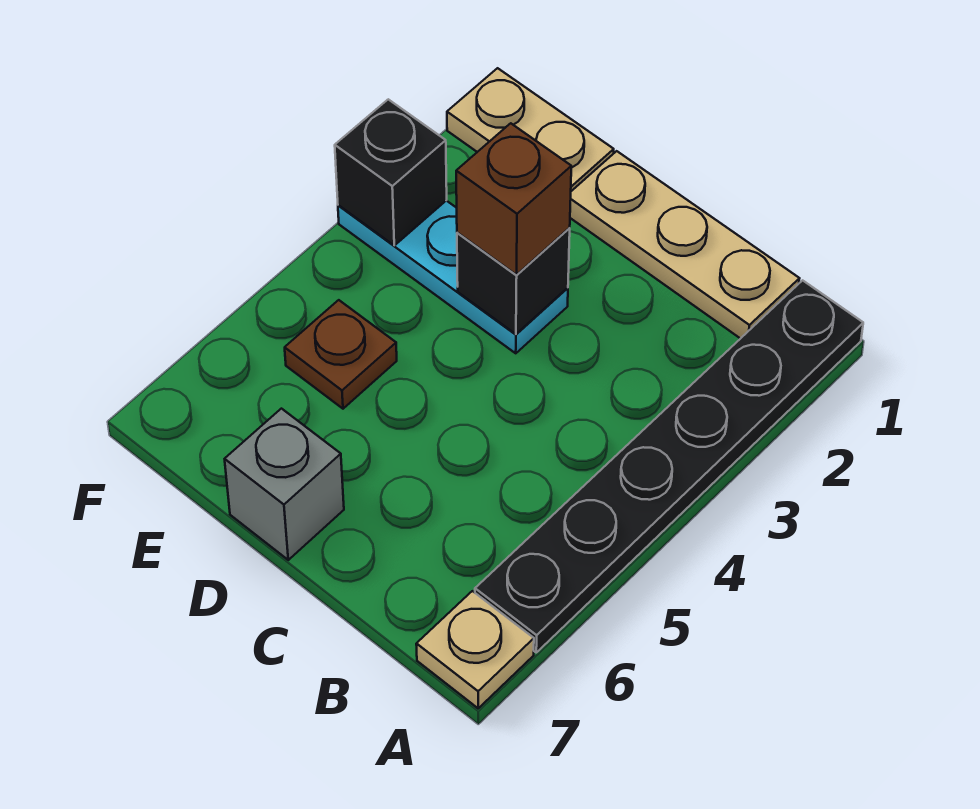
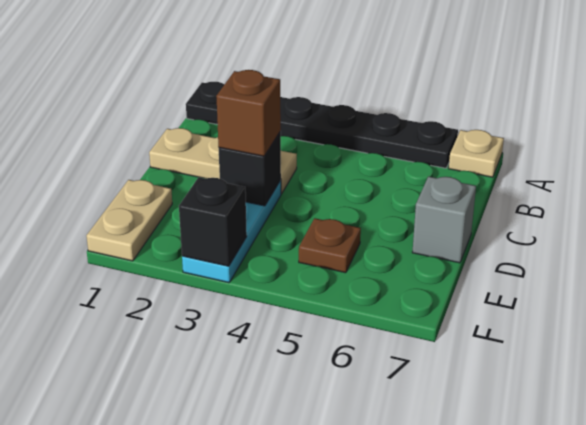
tan plate B1:D1 level 1 -> tan plate C1:C3 level 1

